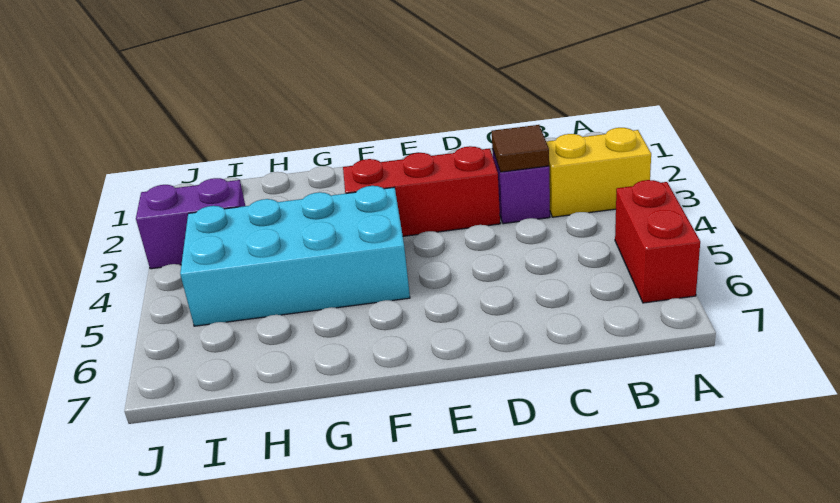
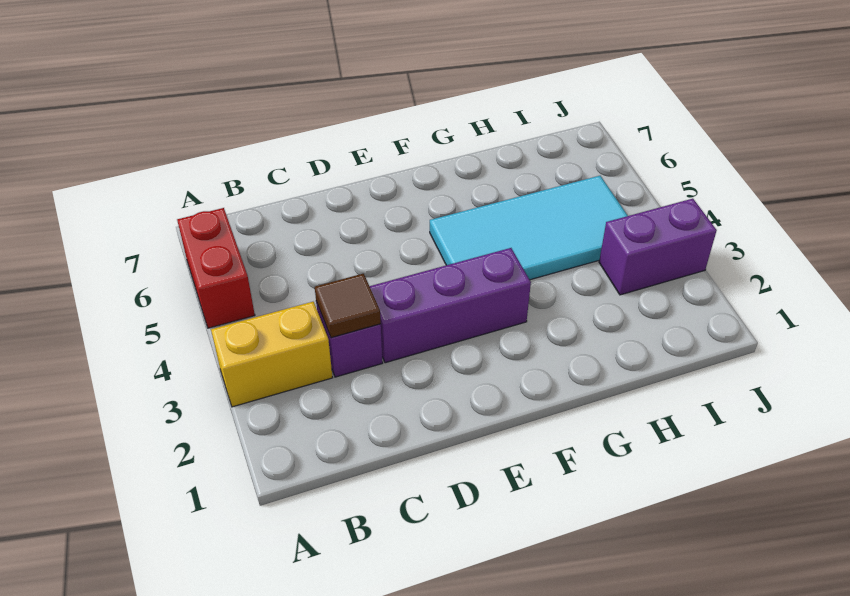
red brick D3:F3 level 1 -> purple brick D3:F3 level 1
cyan brick F4:I5 level 1 -> cyan tile F4:I5 level 1

